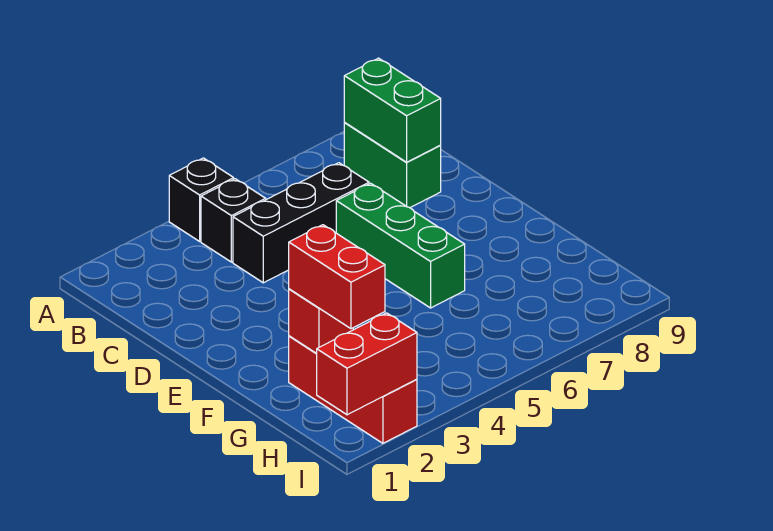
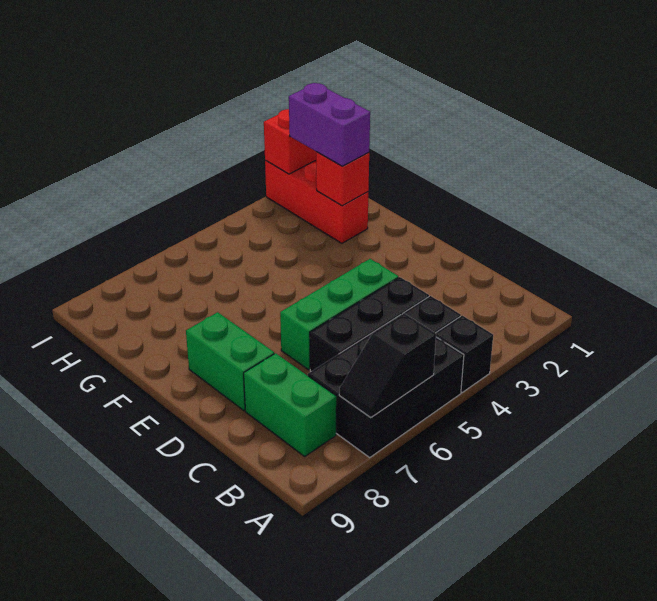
none -> black brick A5:B7 level 1
none -> black slope A6:A7 level 2 top 6
green brick B8:C8 level 2 -> green brick D8:E8 level 1
green brick D6:F6 level 1 -> green brick D4:D6 level 1
red brick G2:H2 level 3 -> purple brick G2:H2 level 3

